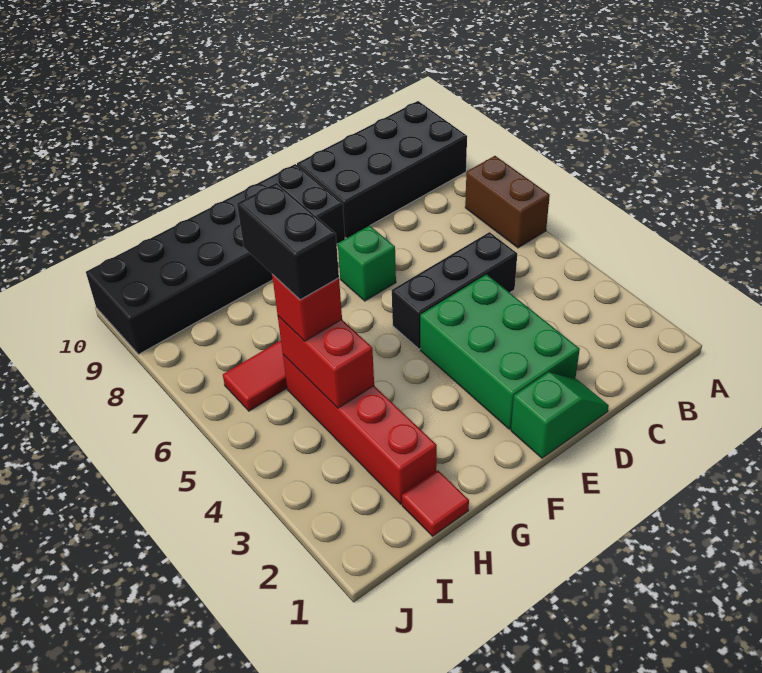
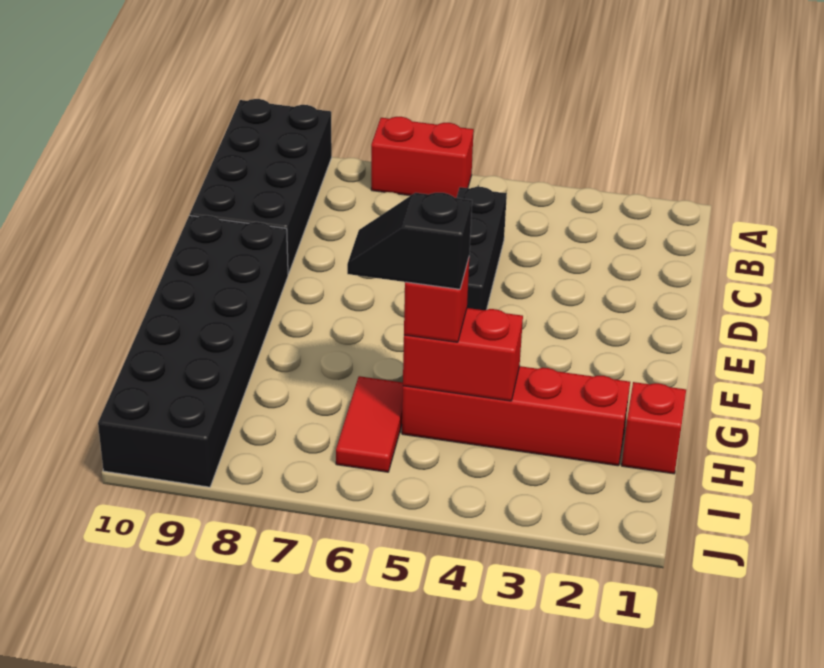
brown brick A6:A7 level 1 -> red brick A6:A7 level 1
green slope D1:E1 level 1 top E -> none
green brick D2:E4 level 1 -> none
green brick E7 level 1 -> none
red tile H1 level 1 -> red brick H1 level 1
black brick H5:H6 level 4 -> black slope H5:H6 level 4 top 5

